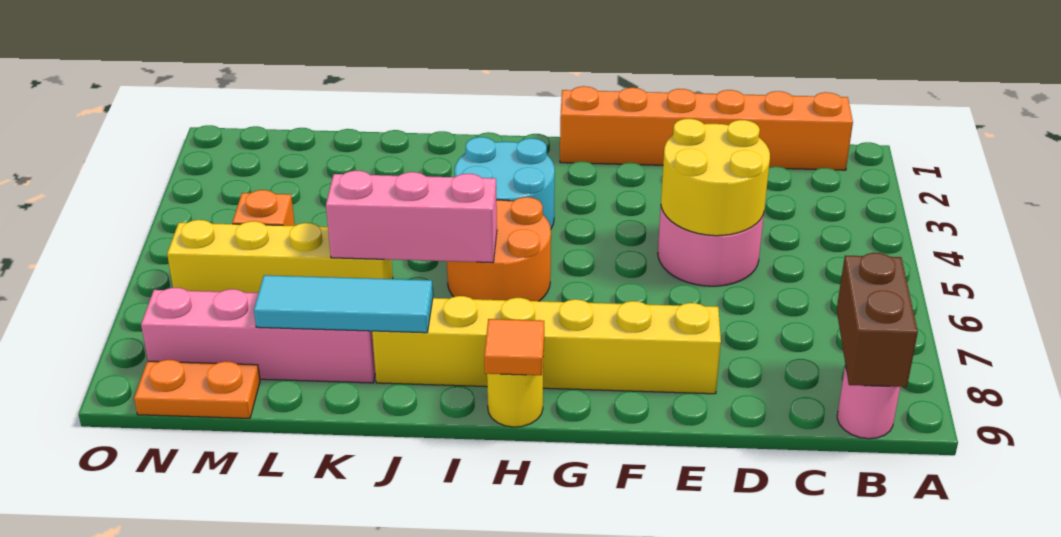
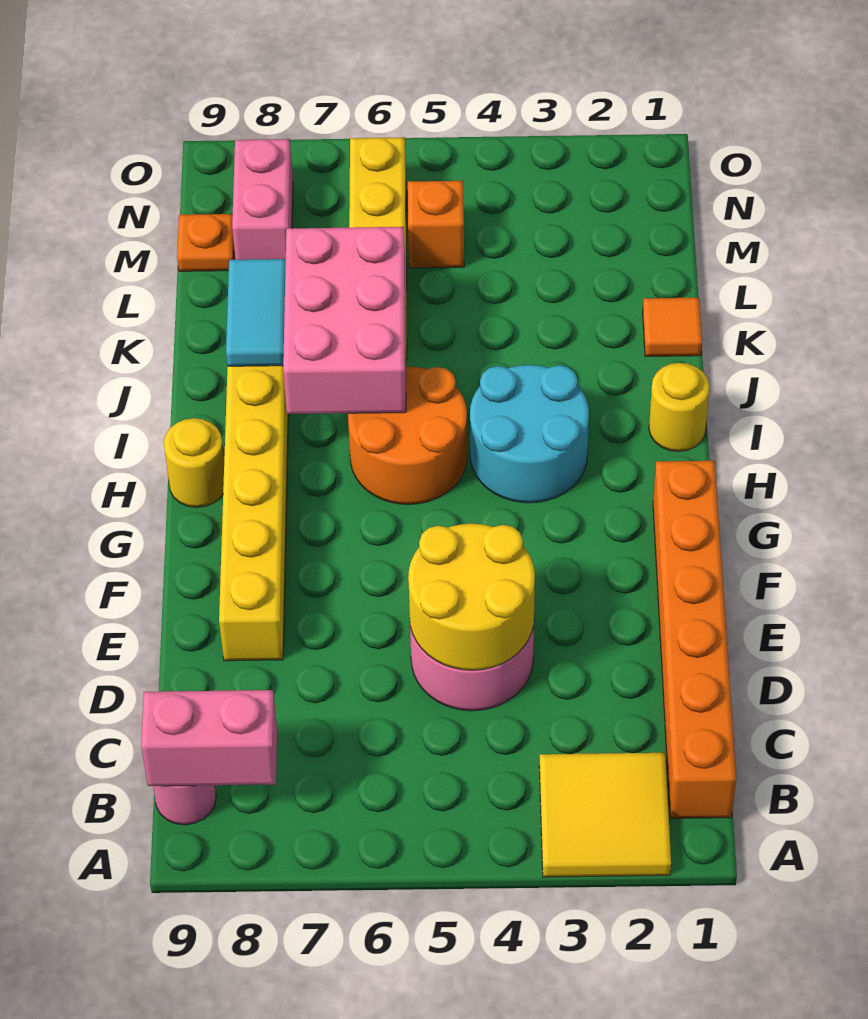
none -> yellow tile A2:B3 level 1
brown brick B8:B9 level 2 -> pink brick B8:B9 level 2
orange tile H9 level 2 -> orange tile K1 level 1
none -> yellow round brick I1 level 1
pink brick I6:K6 level 2 -> pink brick I6:K7 level 2
cyan tile J8:L8 level 2 -> cyan tile J8:K8 level 2
pink brick K8:N8 level 1 -> pink brick M8:N8 level 1
orange plate M9:N9 level 1 -> orange plate M9 level 1

